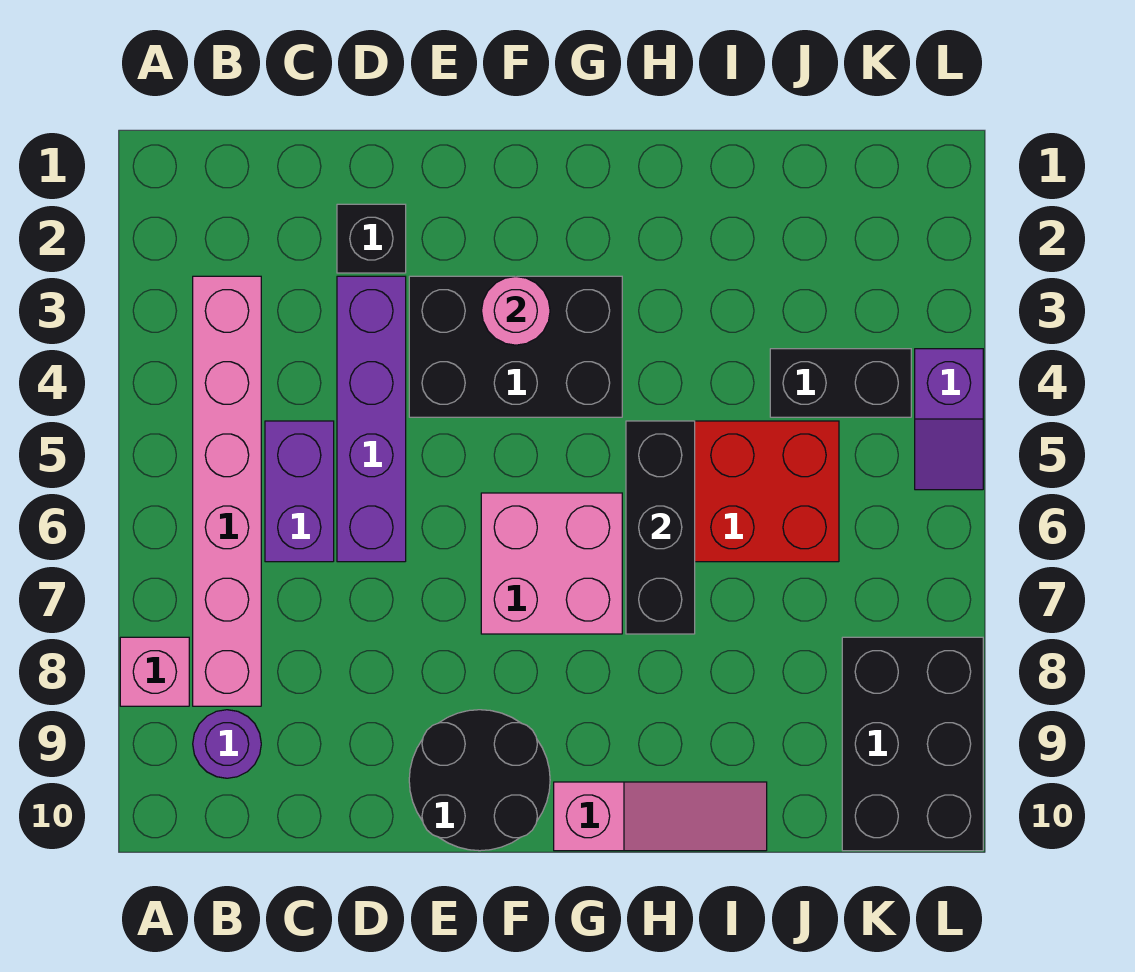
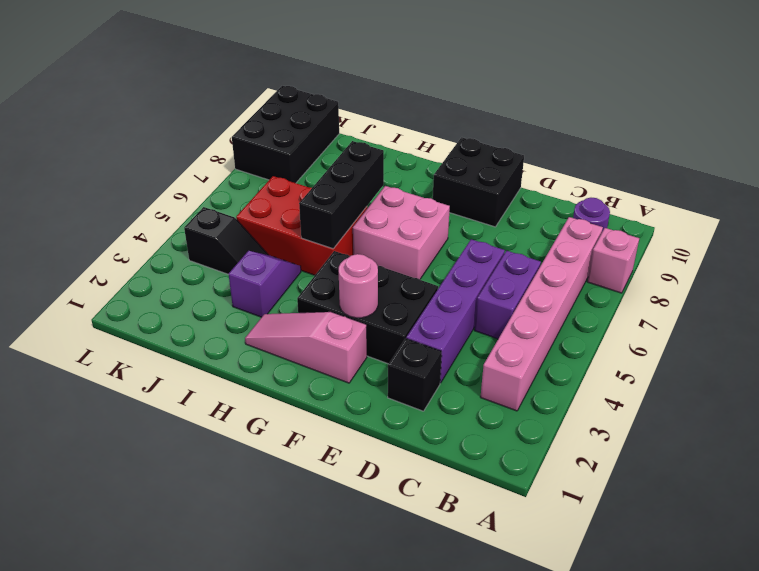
black round brick E9:F10 level 1 -> black brick E9:F10 level 1
pink slope G10:I10 level 1 top G -> pink slope F2:H2 level 1 top F
black brick J4:K4 level 1 -> black slope J4:K4 level 1 top K
purple slope L4:L5 level 1 top 4 -> purple slope I3:I4 level 1 top 3

